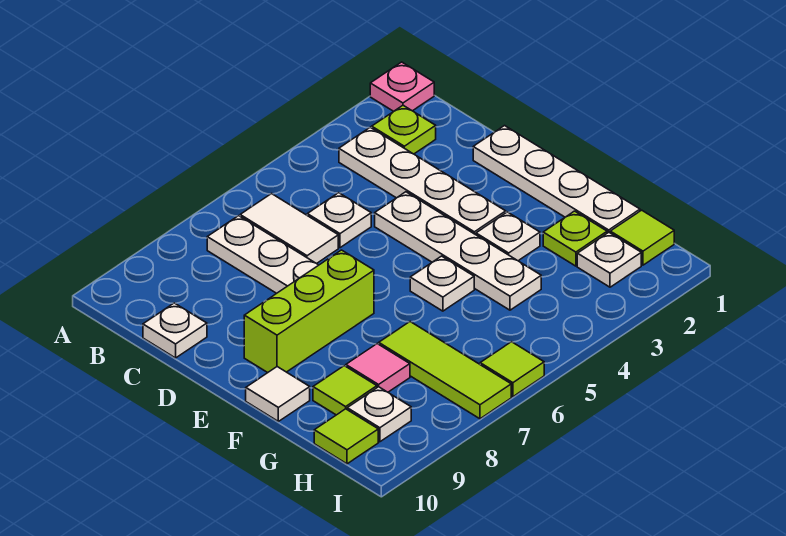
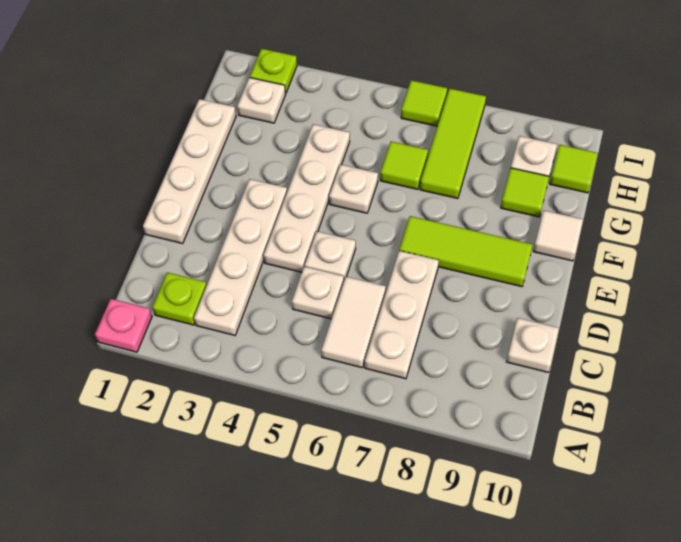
lime brick E7:E9 level 1 -> lime tile E7:E9 level 1
white plate F3 level 1 -> white plate D5 level 1
lime plate G2 level 1 -> lime plate I2 level 1
pink tile G8 level 1 -> none
lime tile H1 level 1 -> lime tile G6 level 1

